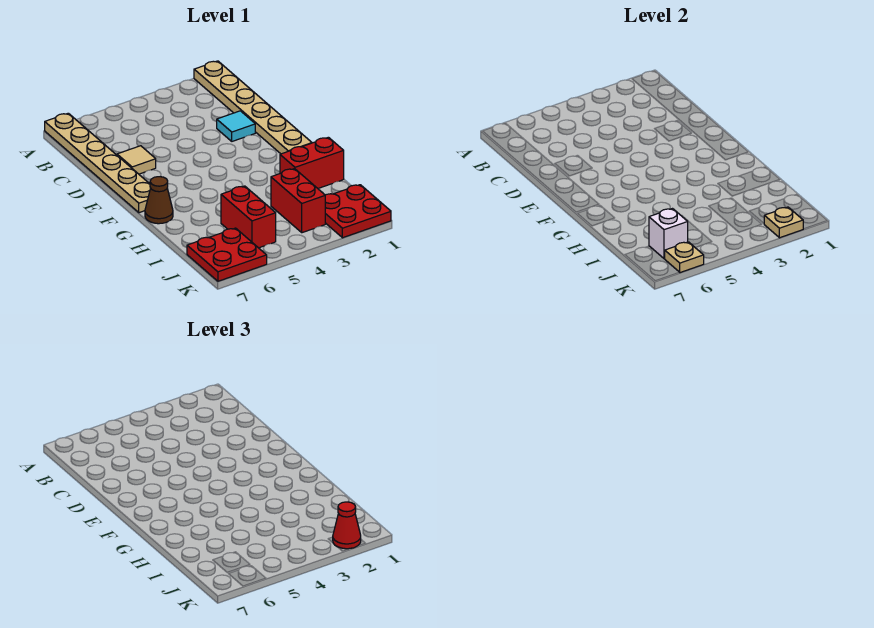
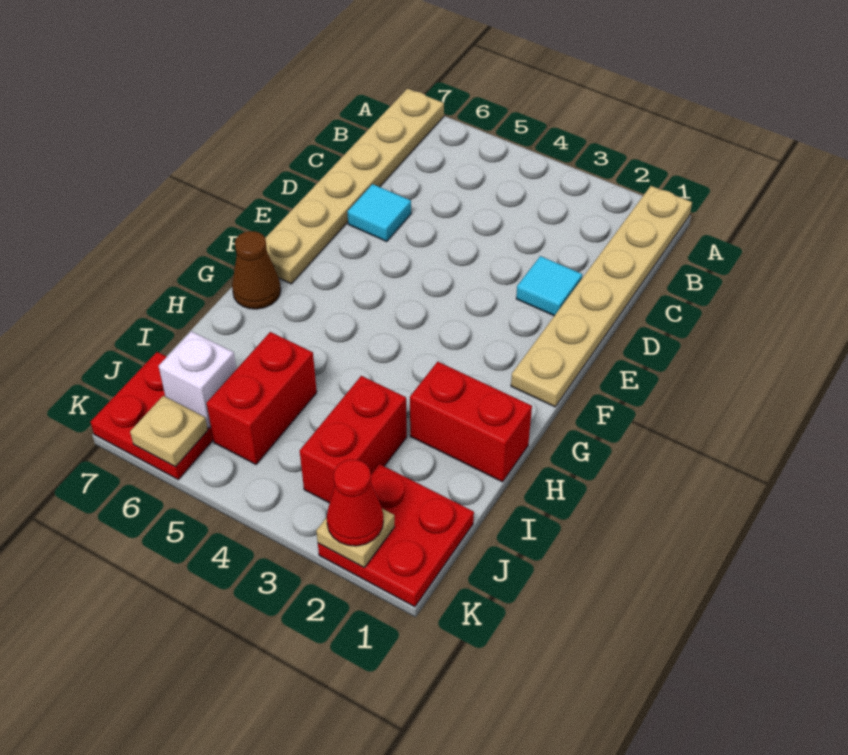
tan tile D6 level 1 -> cyan tile D6 level 1

